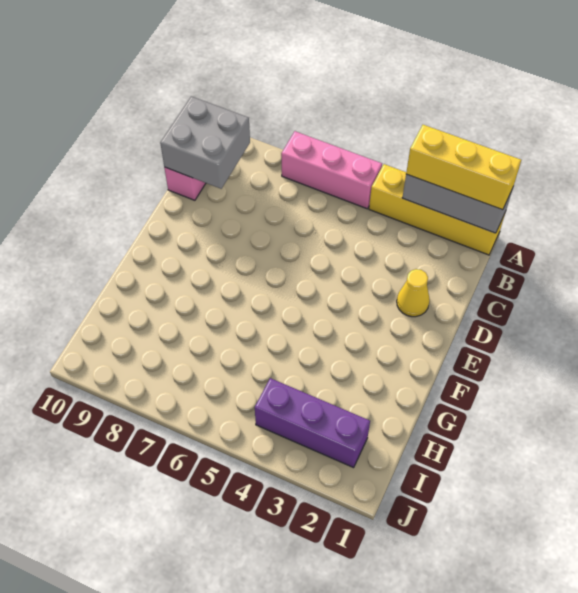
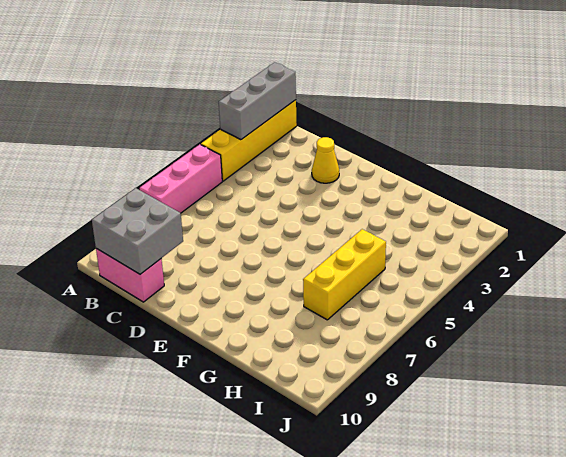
yellow brick A1:A3 level 3 -> yellow brick H5:H7 level 1
purple brick I2:I4 level 1 -> none

